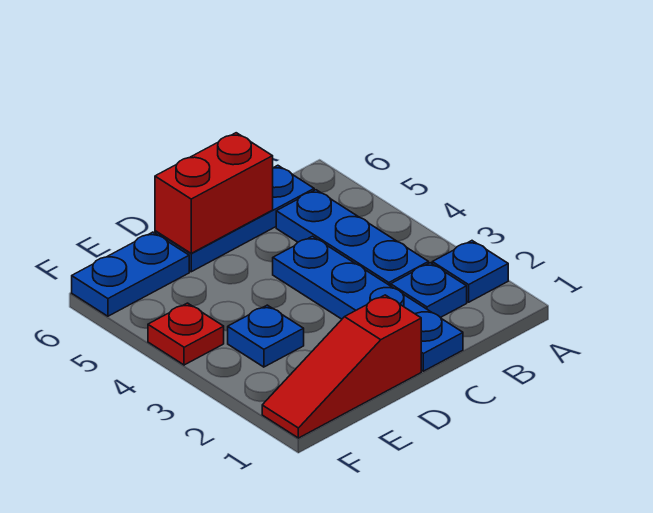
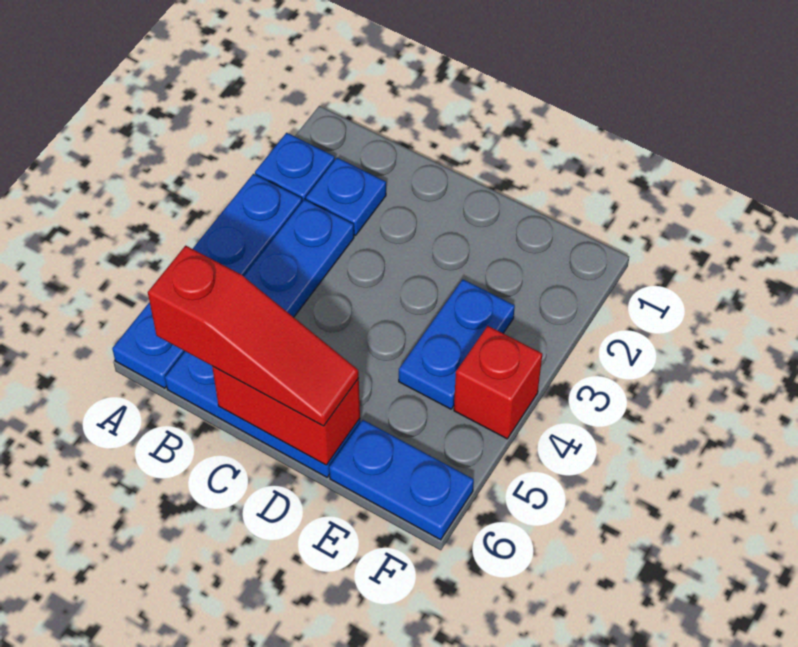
blue plate C1:C4 level 1 -> blue plate A3:A6 level 1
red slope D1:F1 level 1 top D -> red slope B6:D6 level 3 top B
blue plate E3 level 1 -> blue plate E3:E4 level 1
red plate F4 level 1 -> red brick F4 level 1

